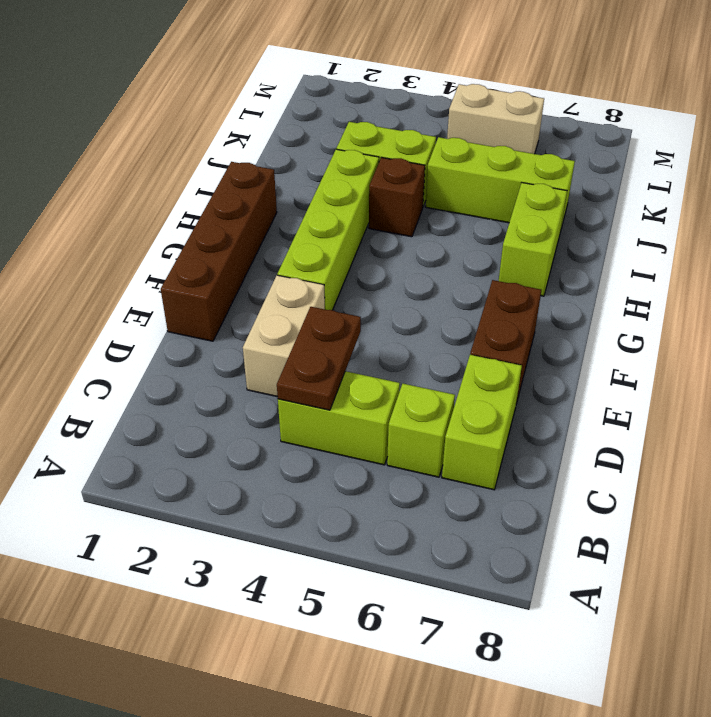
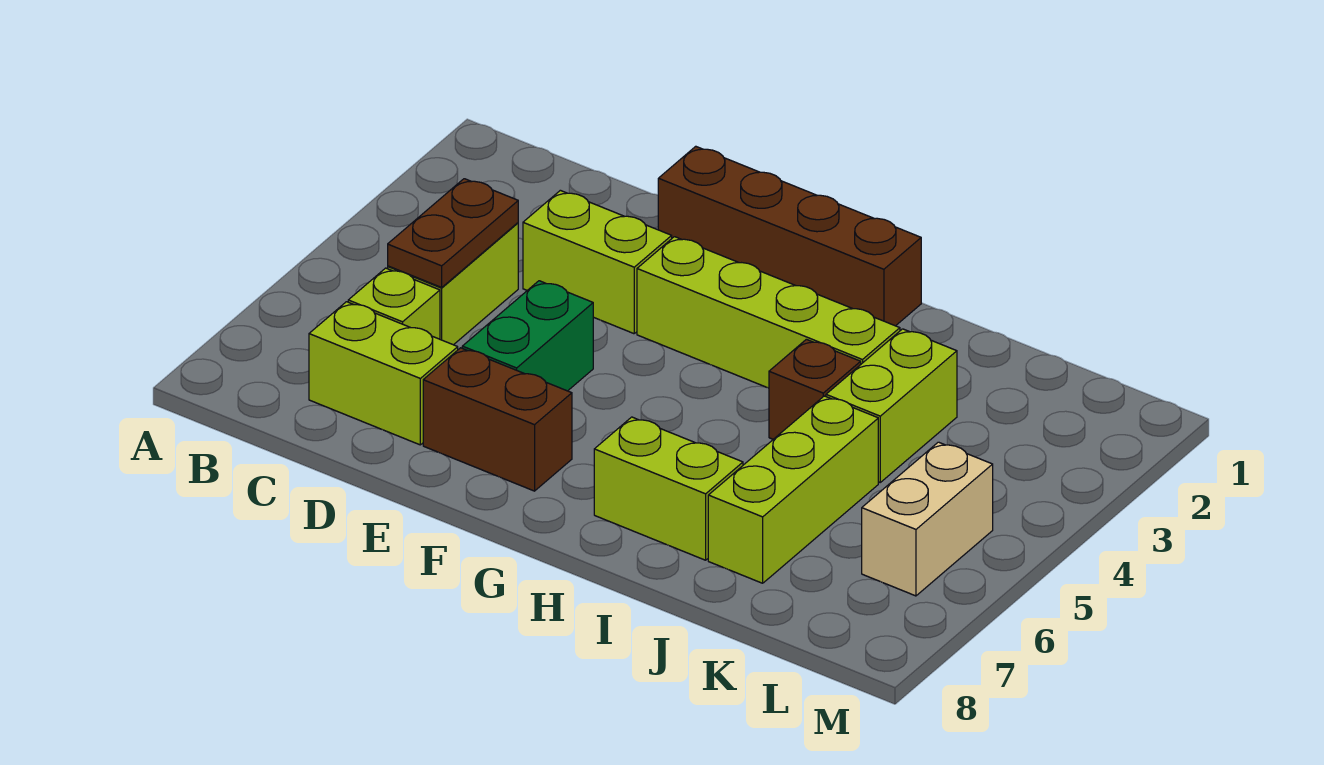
brown plate C4:D4 level 2 -> brown plate C4:C5 level 2
tan brick D3:E3 level 1 -> lime brick D3:E3 level 1
none -> green brick E5:E6 level 1

